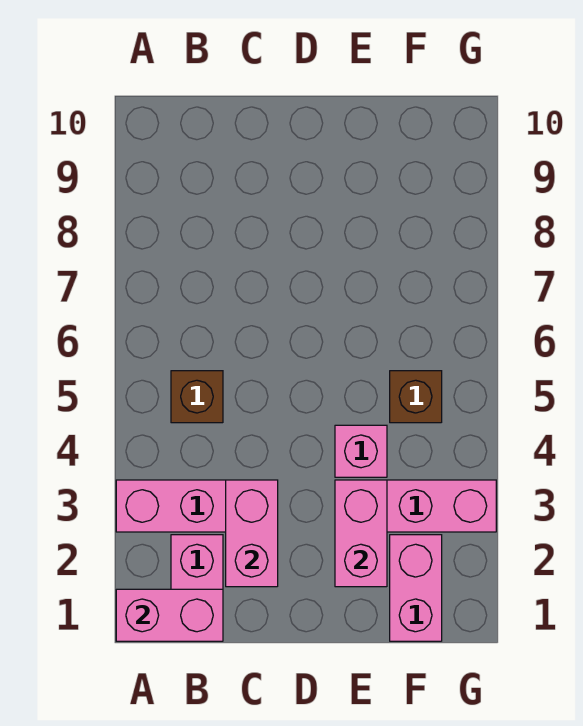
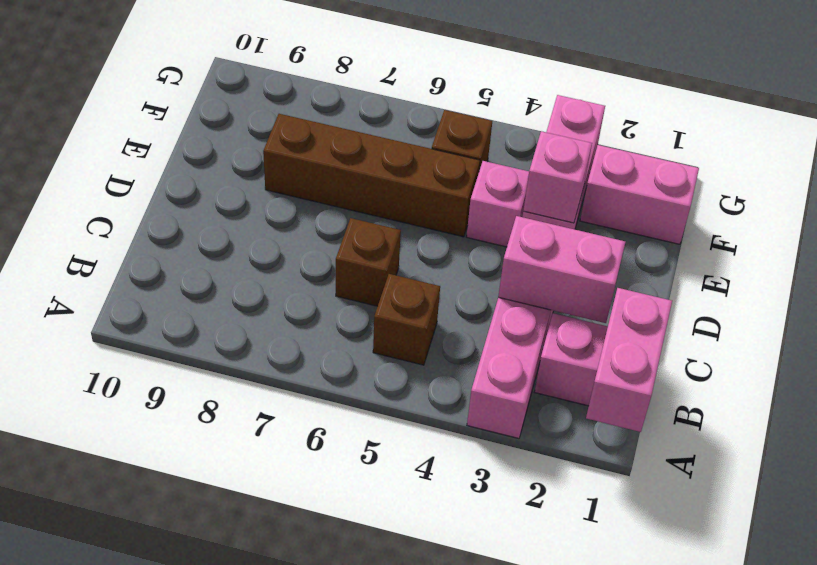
none -> brown brick C6 level 1
pink brick E2:E3 level 2 -> pink brick E3 level 2
none -> brown brick E5:E8 level 1

